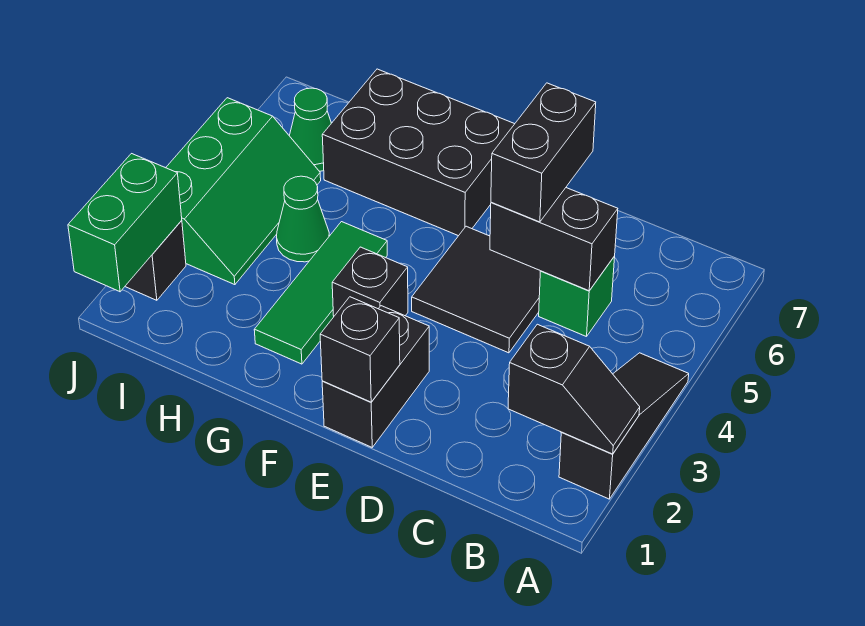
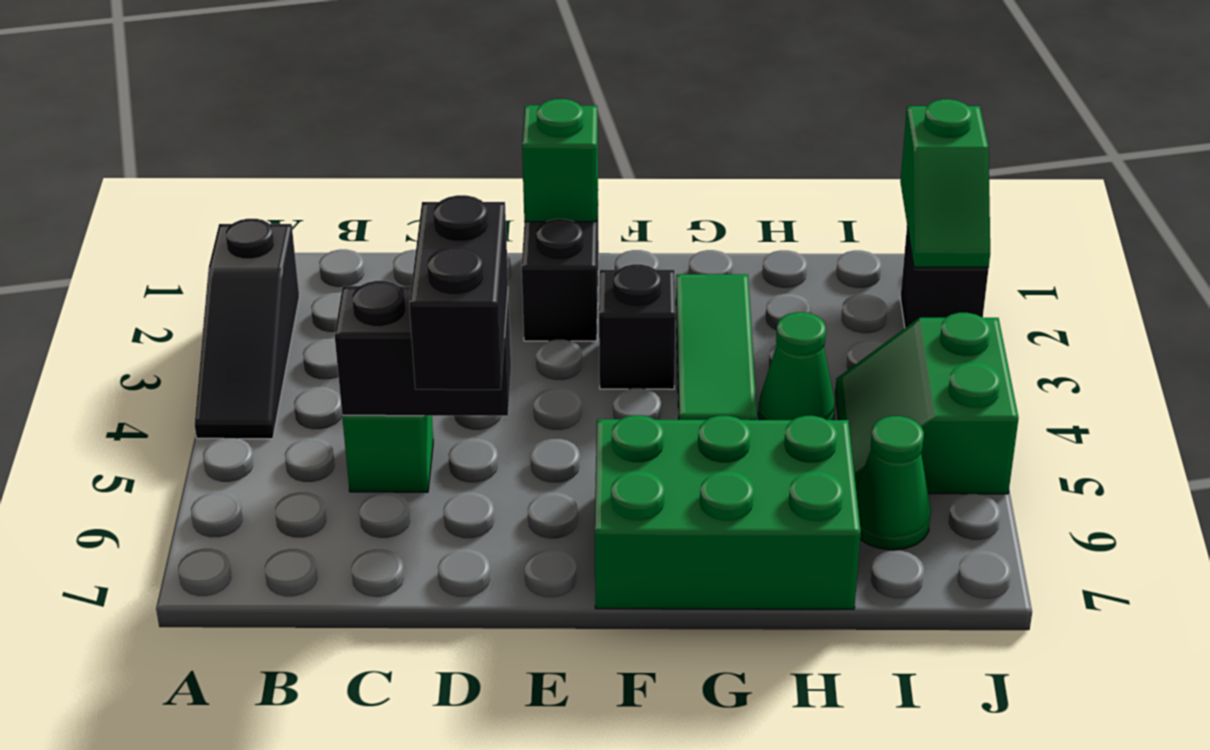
black slope A2:B2 level 2 top B -> none
black tile D4:E5 level 1 -> none
black brick E1 level 2 -> green brick E1 level 2
black brick F6:H7 level 1 -> green brick F6:H7 level 1
green slope I3:J5 level 1 top J -> green slope I4:J5 level 1 top J
green brick J1:J2 level 2 -> green slope J1:J2 level 2 top 1

